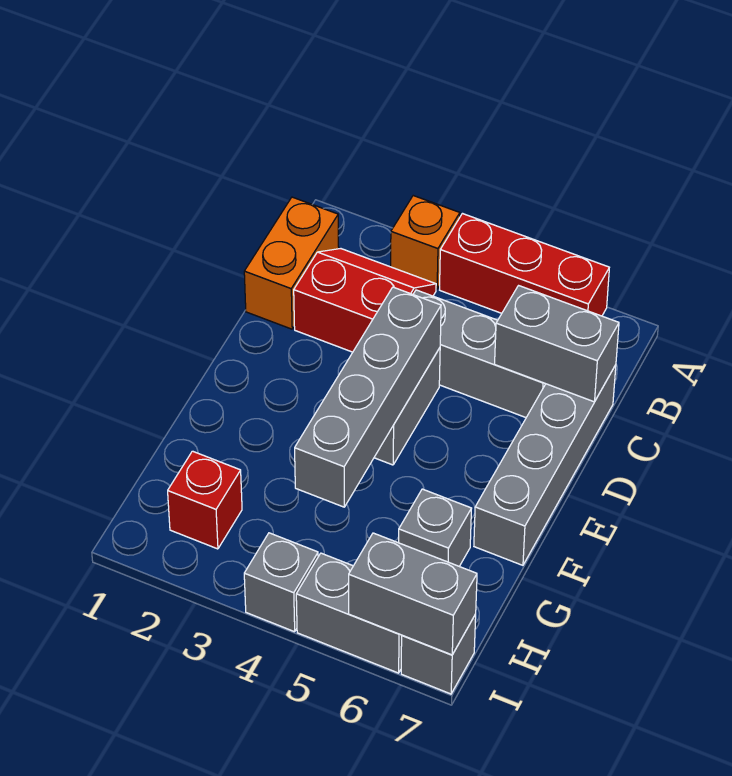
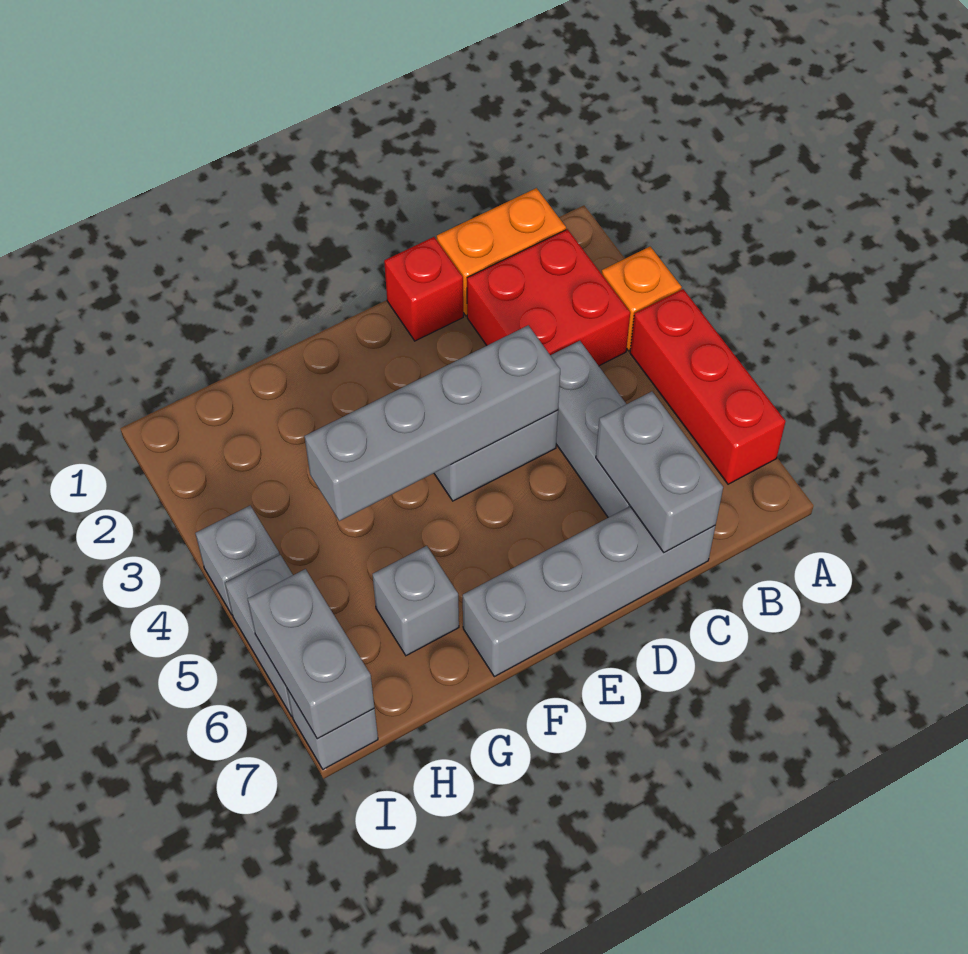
red slope B2:C3 level 1 top C -> red brick B2:C3 level 1
red brick H2 level 1 -> red brick D1 level 1

